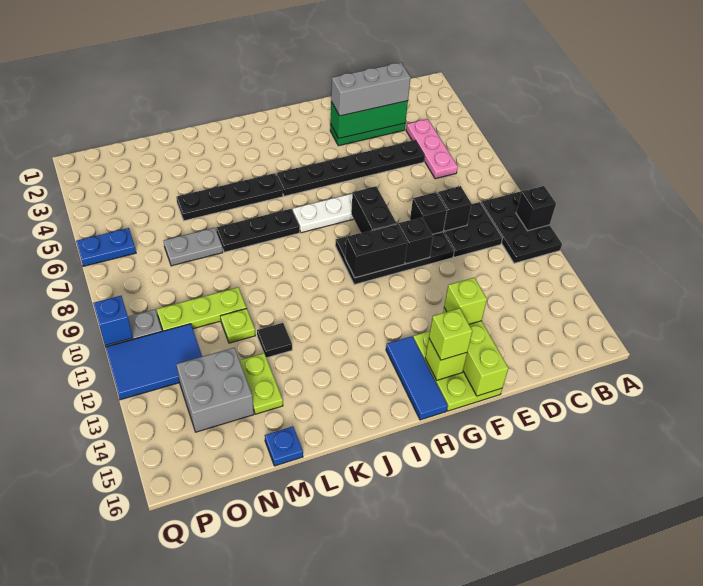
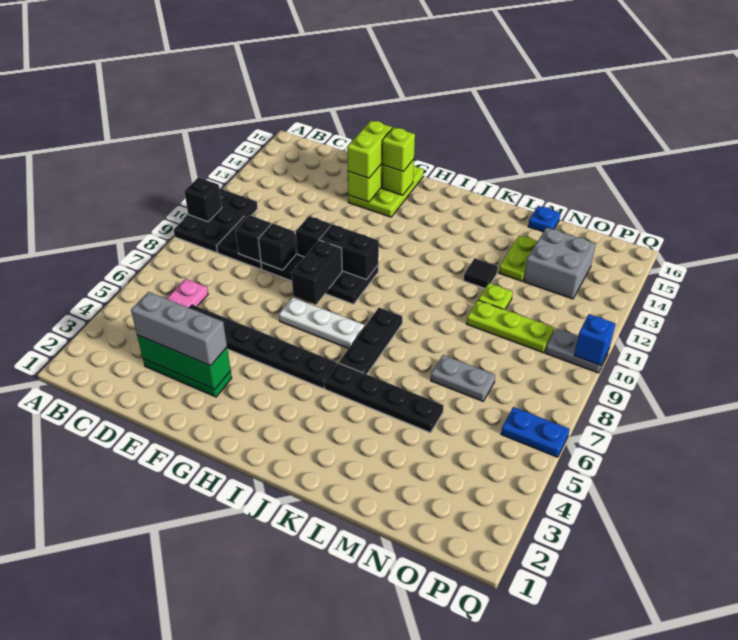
lime brick F14 level 3 -> lime brick F14:F15 level 3
blue tile H14:H16 level 1 -> none
black plate J7:L7 level 1 -> black plate J6:J8 level 1
blue tile O11:Q12 level 1 -> none

